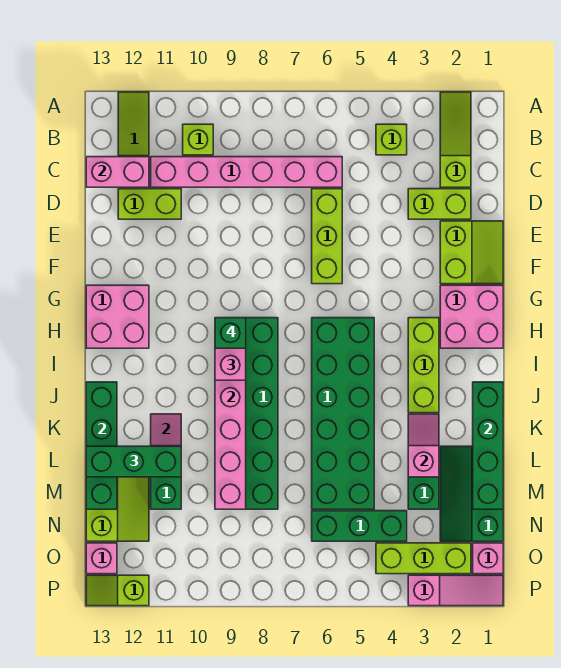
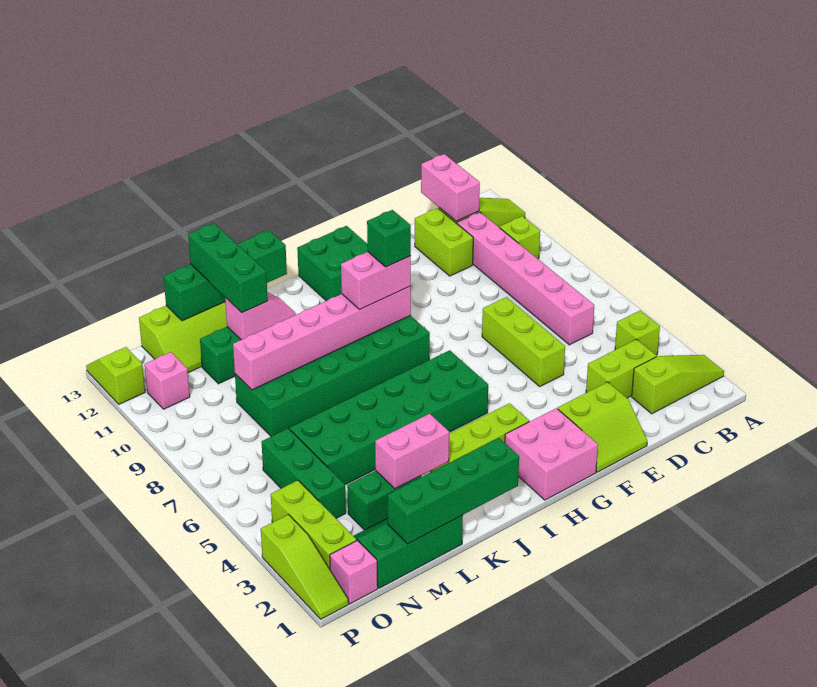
lime brick D2:D3 level 1 -> lime brick C3:D3 level 1
lime brick D6:F6 level 1 -> lime brick E5:E7 level 1
pink brick G12:H13 level 1 -> green brick G12:H13 level 1
pink slope K3:L3 level 2 top L -> pink brick K3:L3 level 2
pink brick O13 level 1 -> pink brick O11 level 1
pink slope P1:P3 level 1 top 3 -> lime slope P1:P3 level 1 top 3

